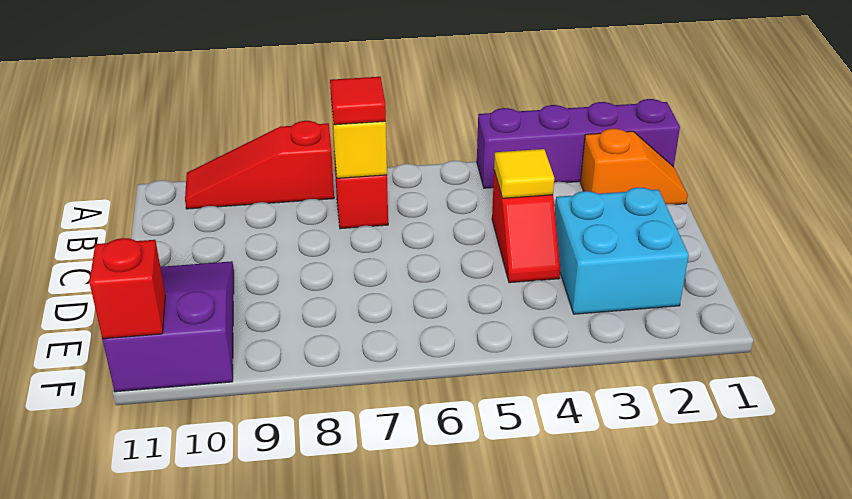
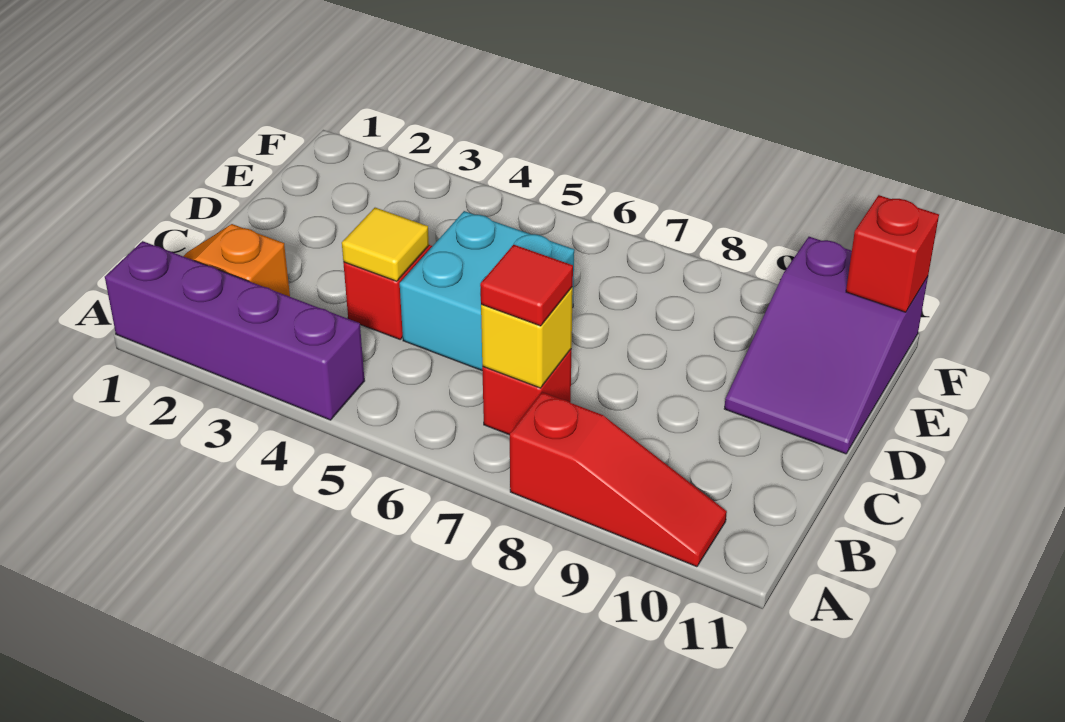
cyan brick D2:E3 level 1 -> cyan brick C5:D6 level 1

